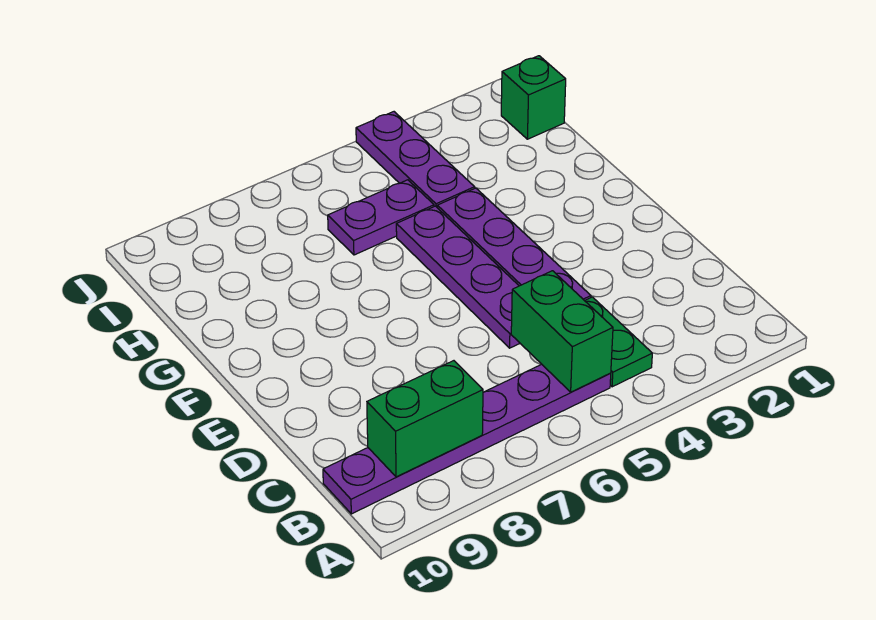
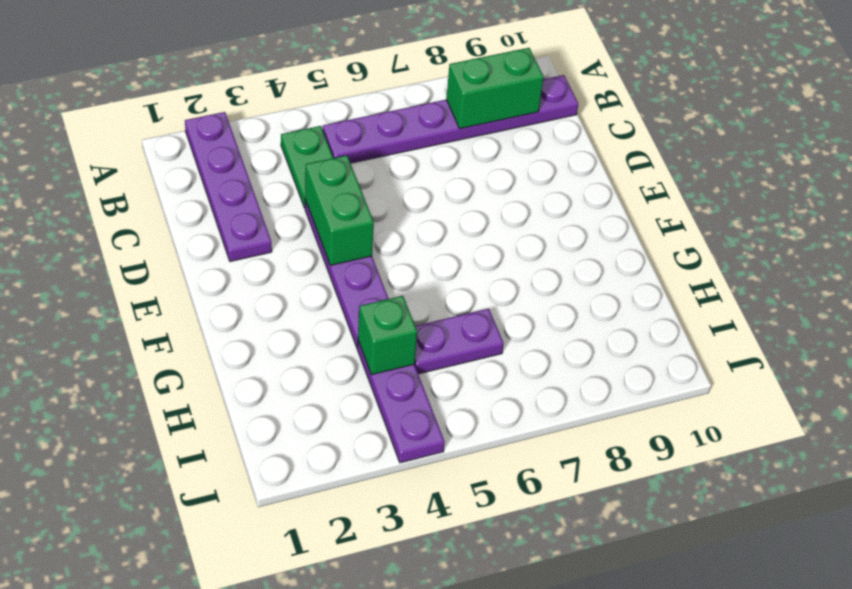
green brick B5:C5 level 2 -> green brick D4:E4 level 2
purple plate D5:G5 level 1 -> purple plate A2:D2 level 1
green brick I1 level 1 -> green brick H4 level 2

